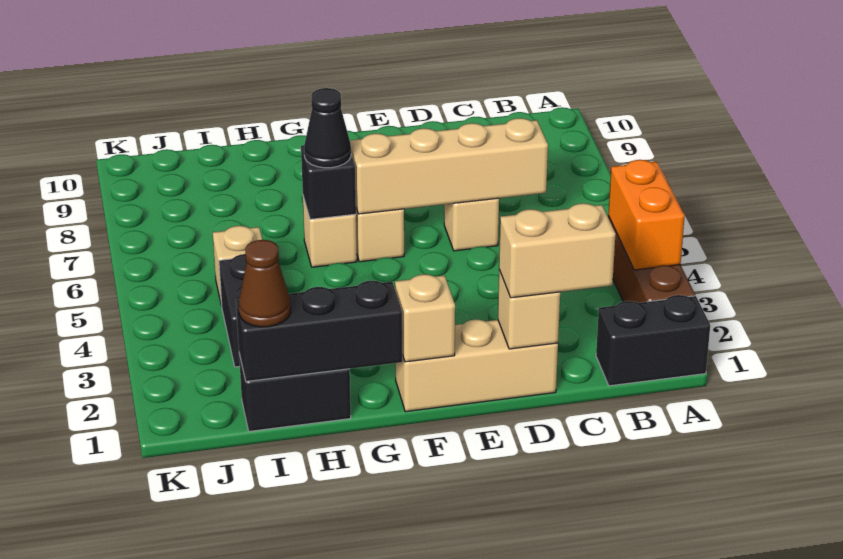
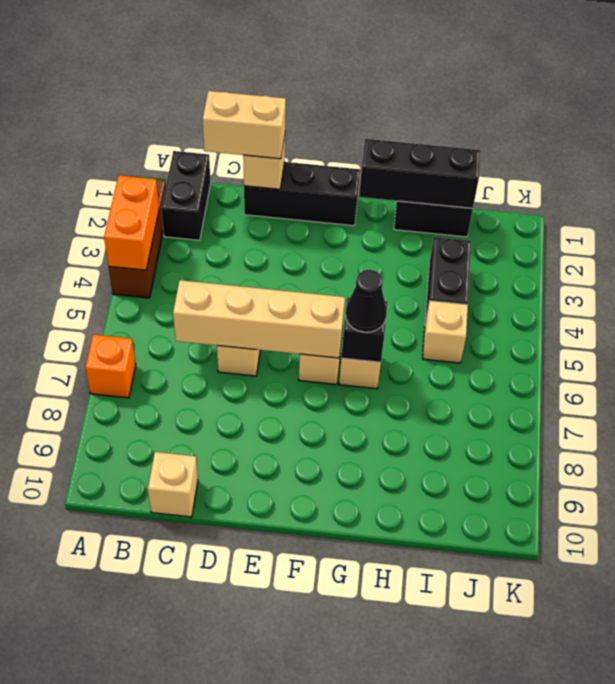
black brick A1:B1 level 1 -> black brick B1:B2 level 1
none -> orange brick A7 level 1
tan brick D1:F1 level 1 -> black brick D1:F1 level 1
tan brick F1 level 2 -> tan brick C10 level 1
brown cone I1 level 3 -> none

